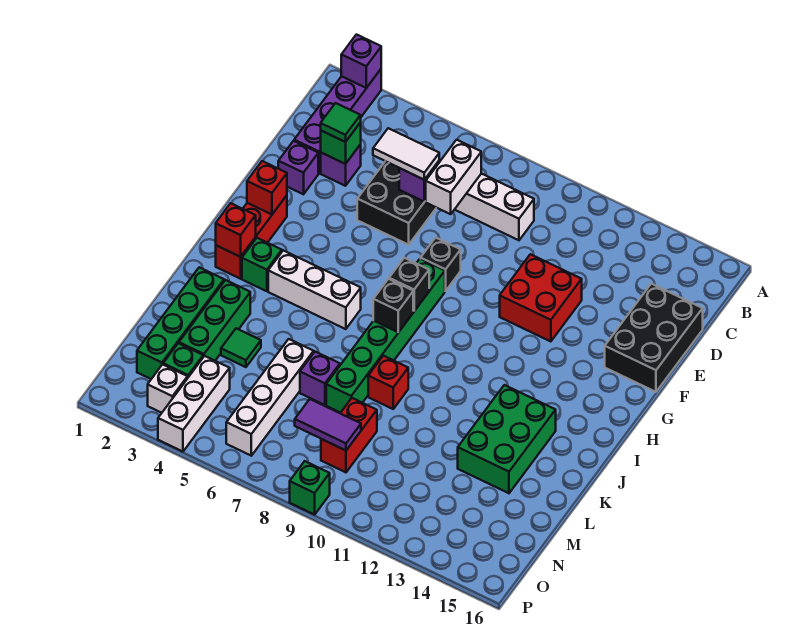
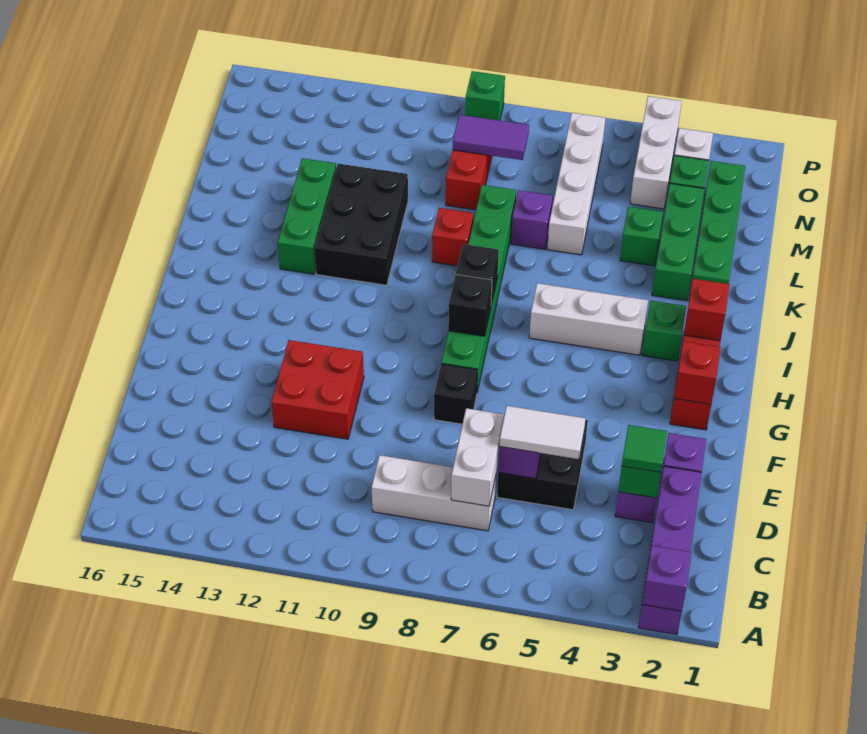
black brick D15:F16 level 1 -> black brick J11:L12 level 1
green brick J13:L14 level 1 -> green brick J13:L13 level 1
green tile L4 level 1 -> green brick L4 level 1

